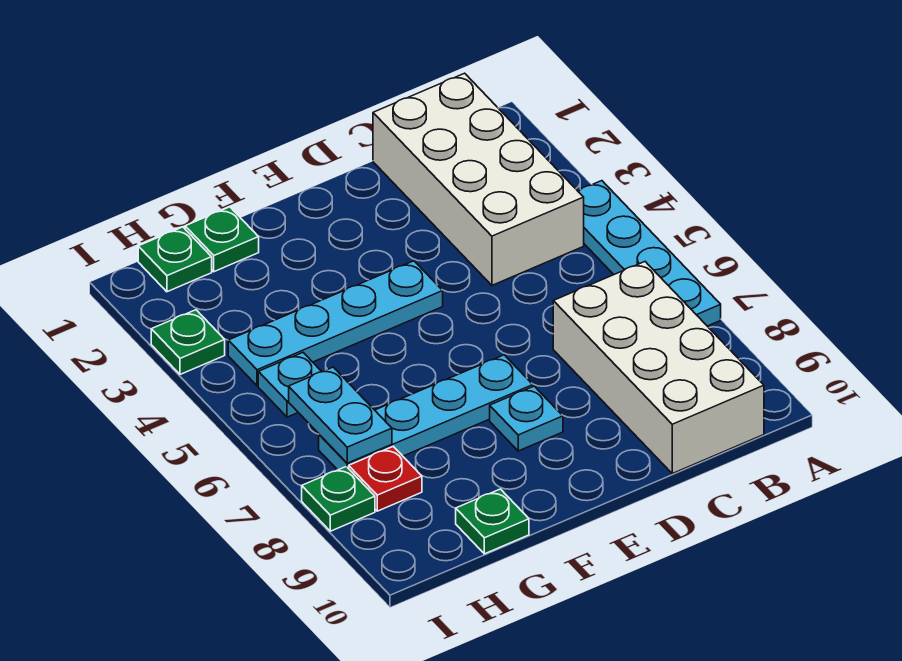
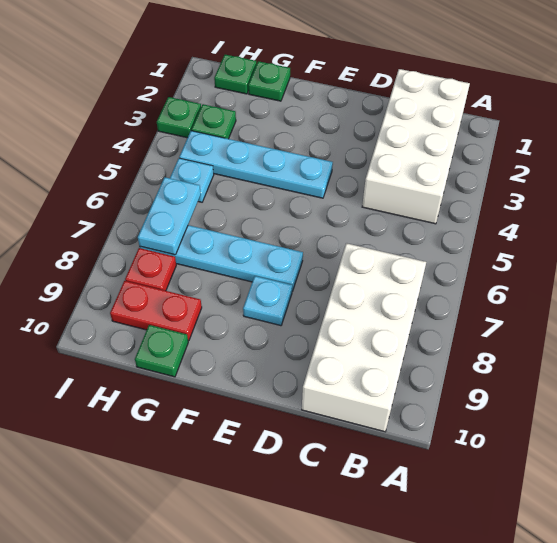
cyan plate A4:A7 level 1 -> none
none -> red plate G9:H9 level 1
green plate I8 level 1 -> green plate H3 level 1

